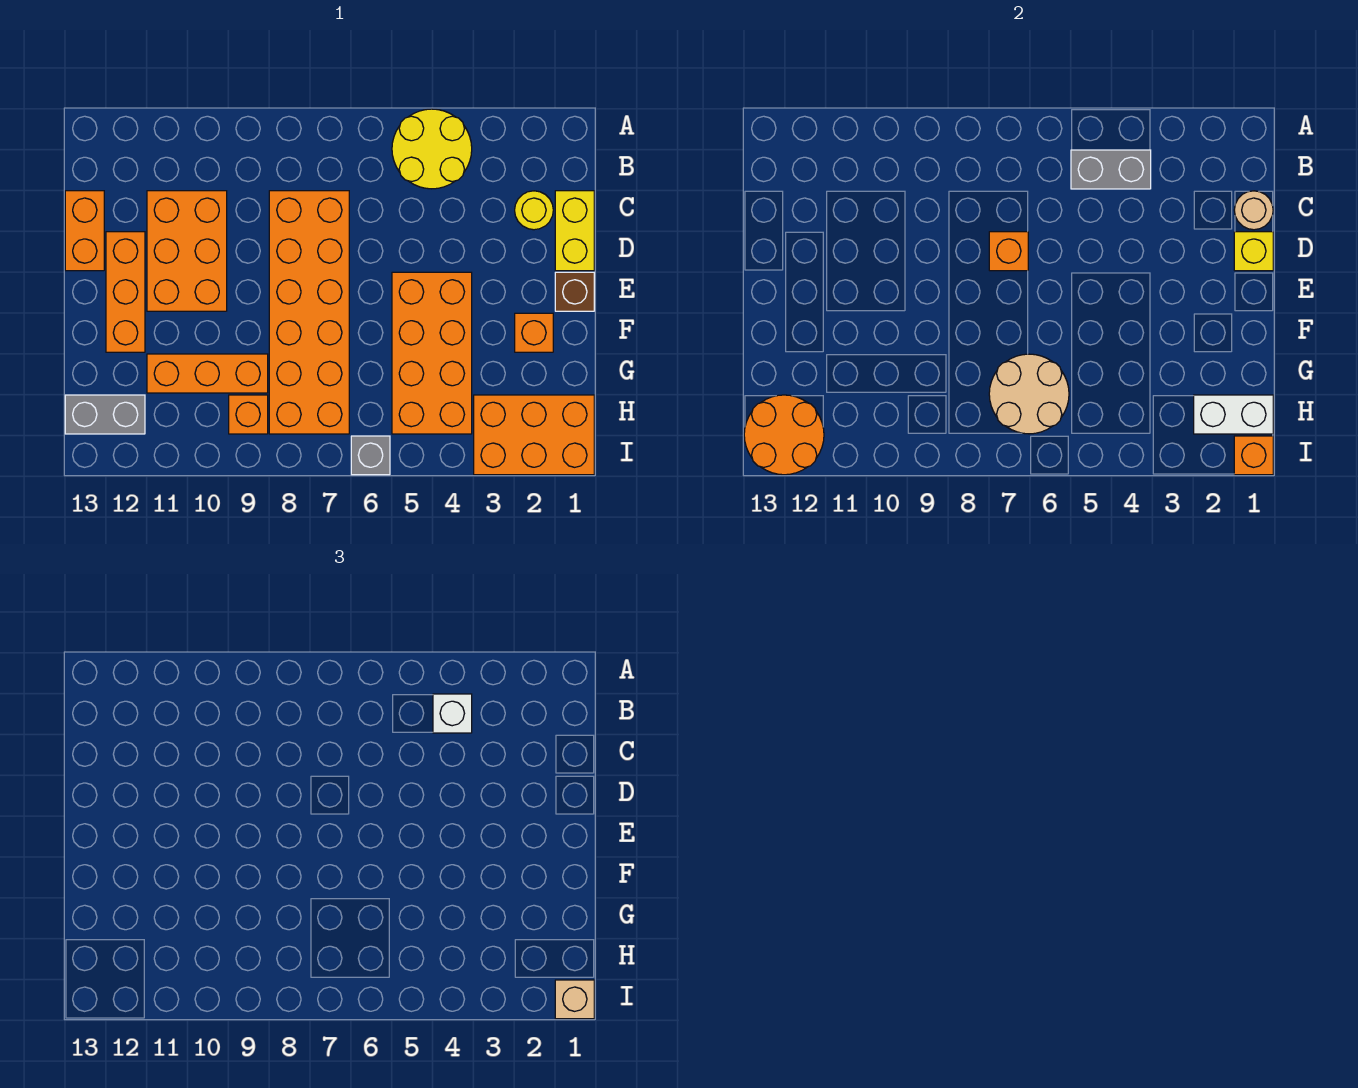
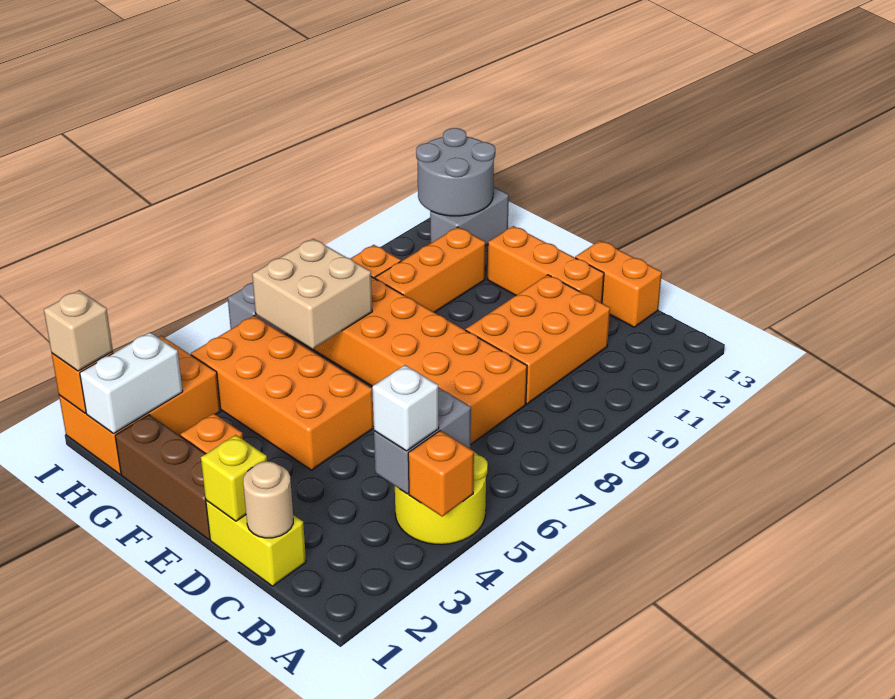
yellow round brick C2 level 1 -> none
orange brick C10:E11 level 1 -> orange brick C9:D11 level 1
orange brick D7 level 2 -> orange brick A4 level 2
brown brick E1 level 1 -> brown brick E1:G1 level 1
tan round brick G6:H7 level 2 -> tan brick G6:H7 level 2
orange round brick H12:I13 level 2 -> grey round brick H12:I13 level 2

